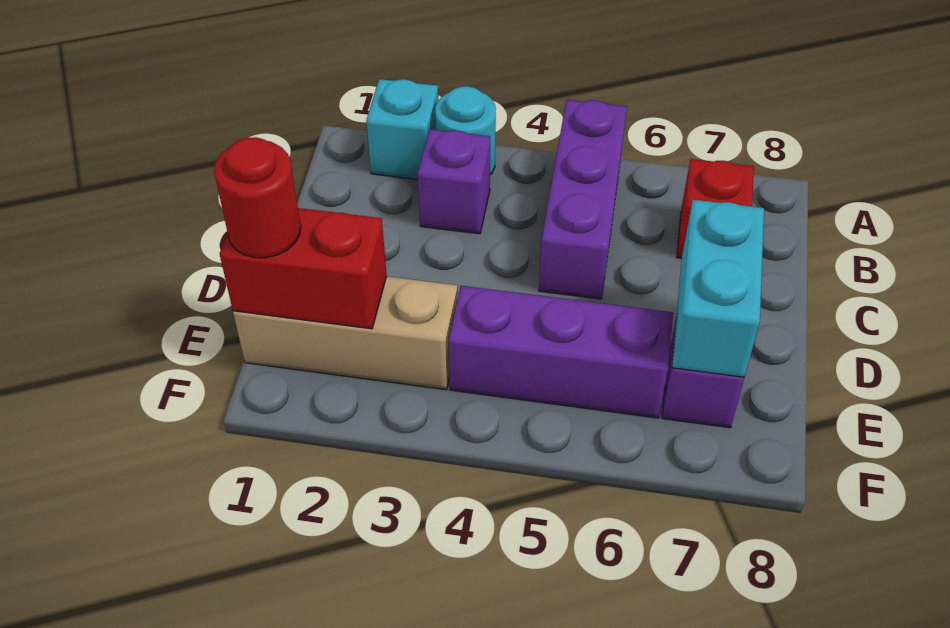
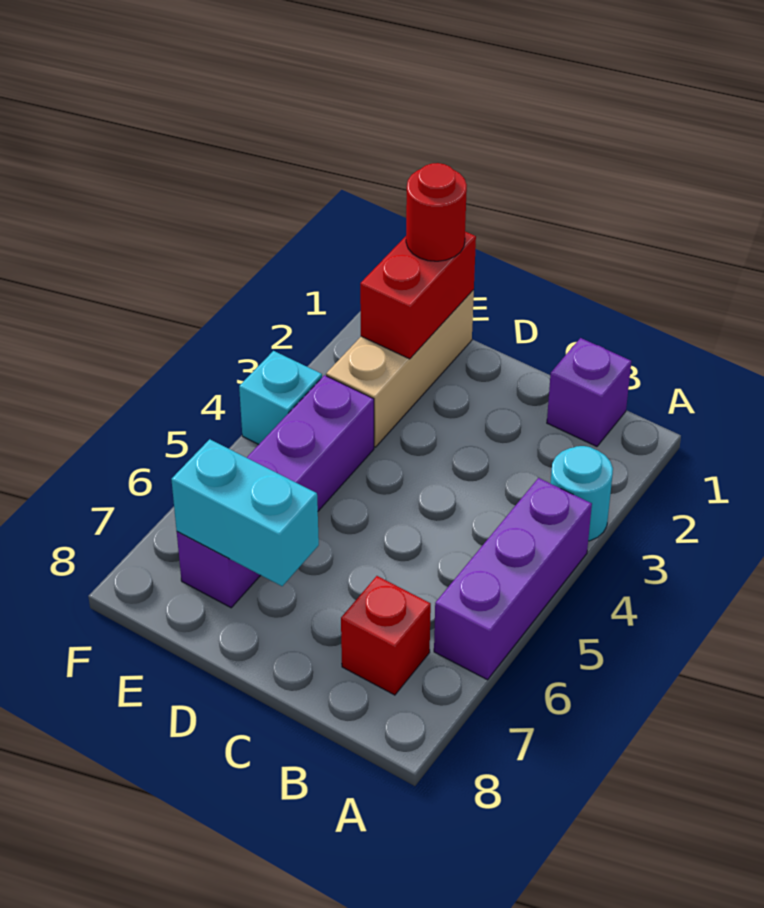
cyan brick A2 level 1 -> cyan brick F4 level 1
purple brick A5:C5 level 1 -> purple brick A4:A6 level 1
purple brick B3 level 1 -> purple brick B1 level 1

